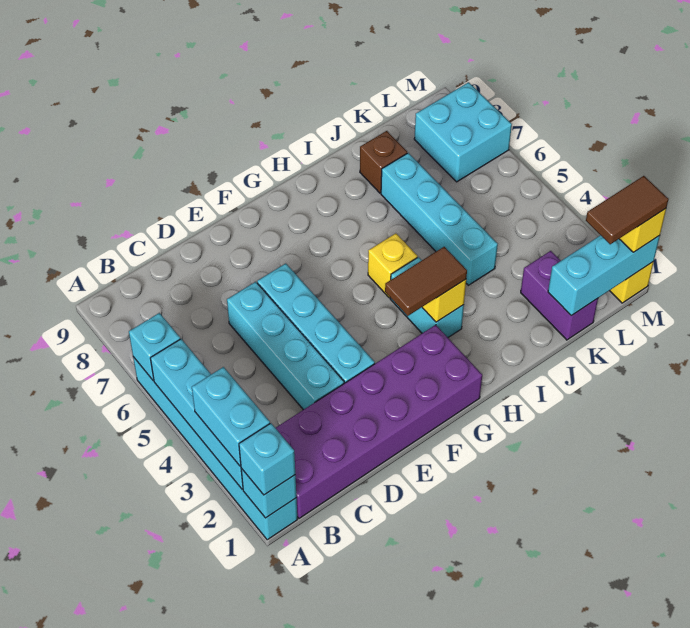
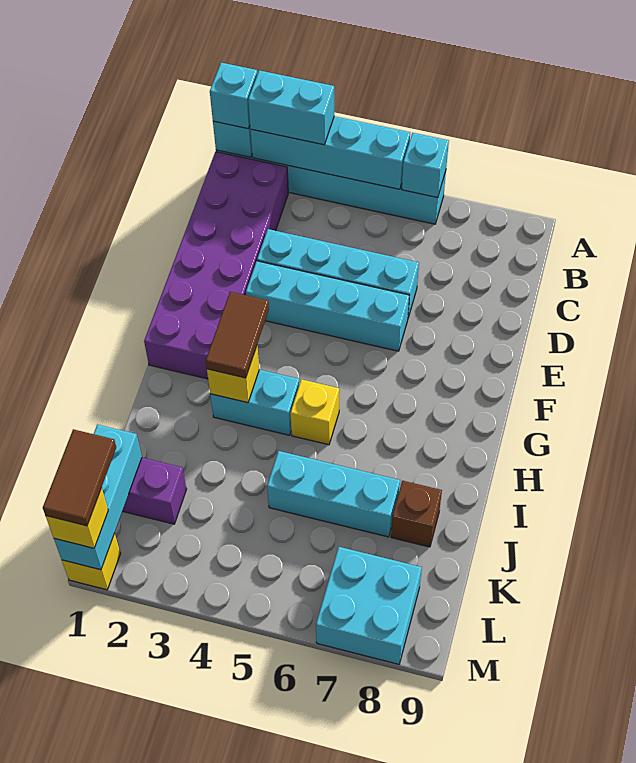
cyan brick J4:J7 level 1 -> cyan brick J5:J7 level 1

